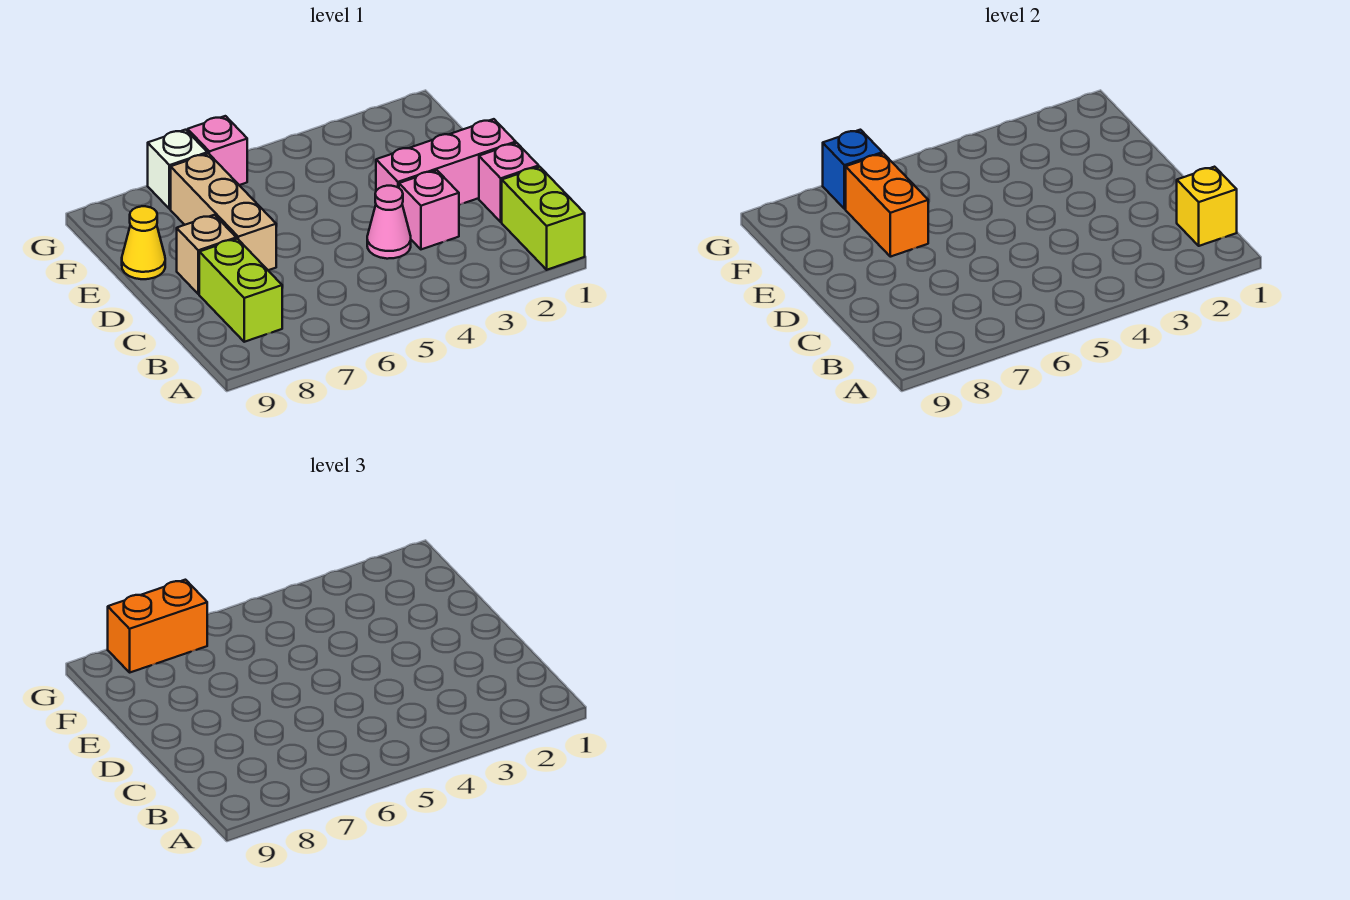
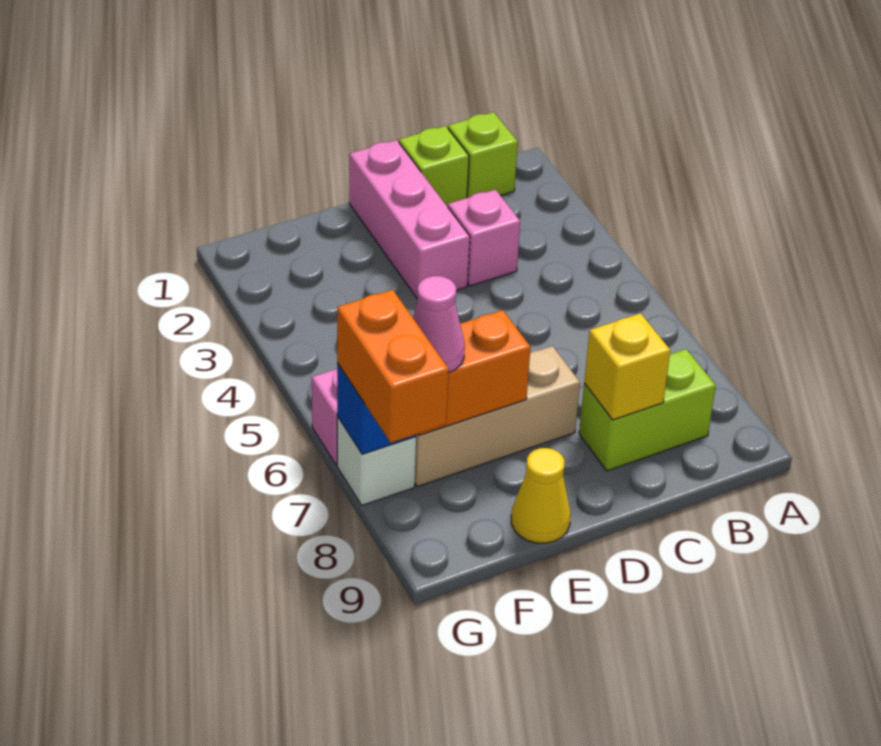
lime brick A1:B1 level 1 -> lime brick B1 level 1
yellow brick B1 level 2 -> yellow brick C8 level 2
pink brick C1 level 1 -> lime brick C1 level 1
pink cone C4 level 1 -> pink cone F7 level 3
tan brick D8 level 1 -> none

